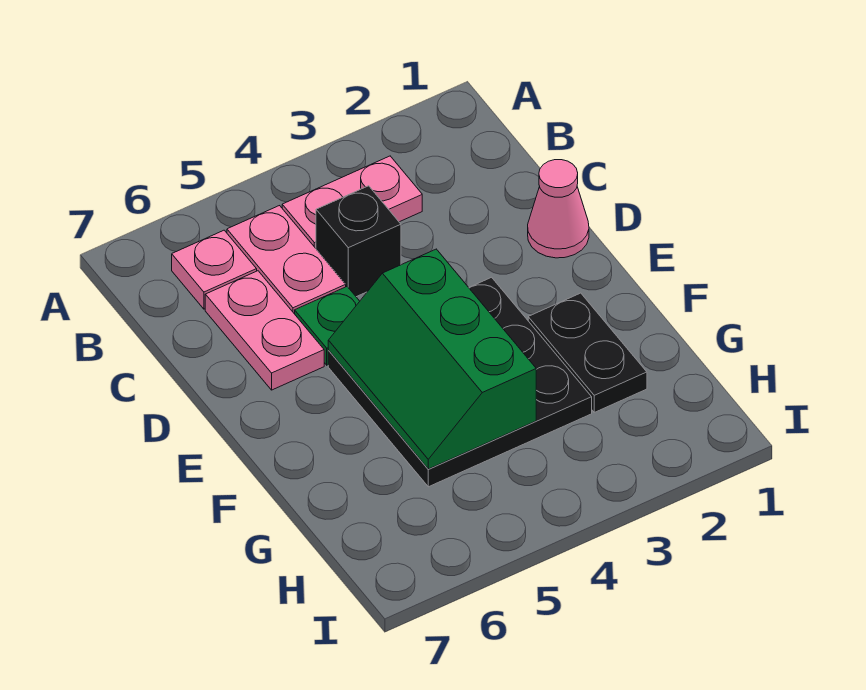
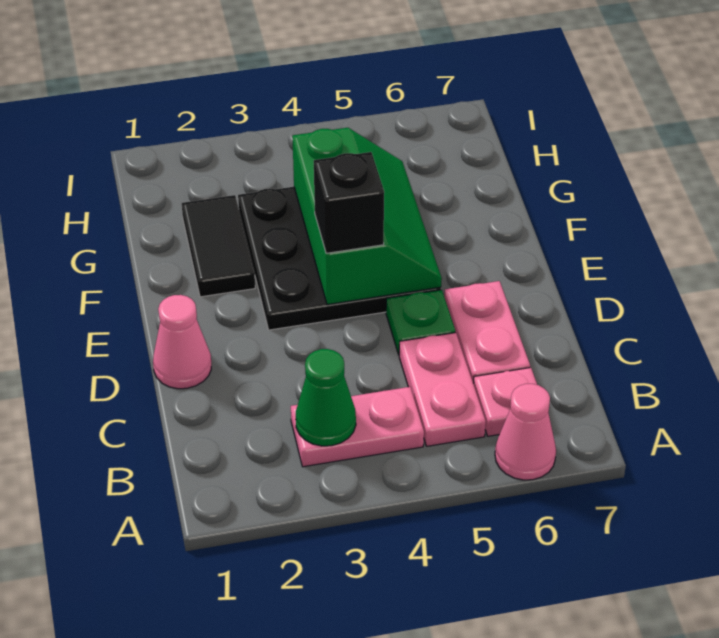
none -> pink cone A6 level 1
none -> green cone B3 level 2
black brick C4 level 1 -> black brick E4 level 3
black plate F2:G2 level 1 -> black tile F2:G2 level 1

